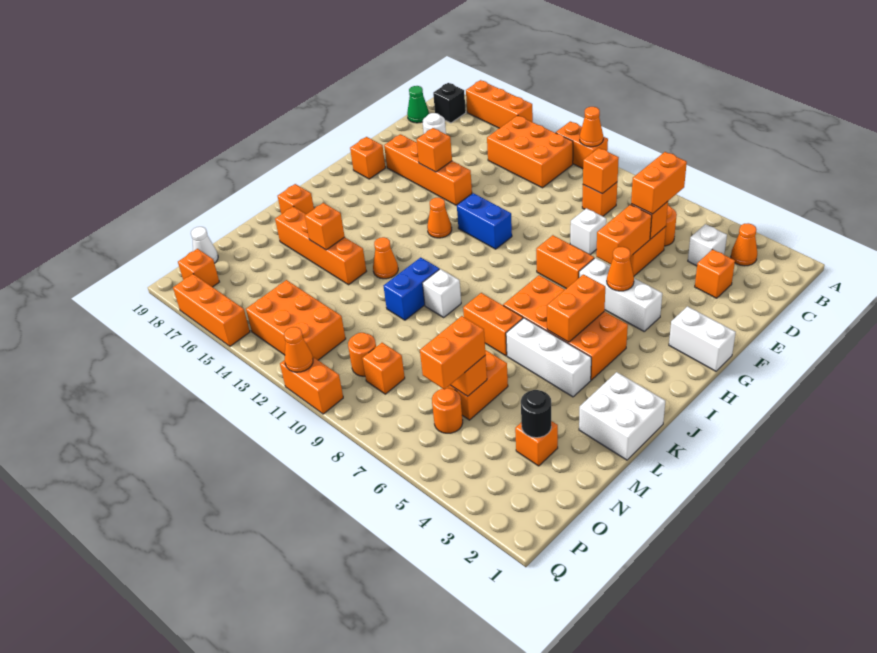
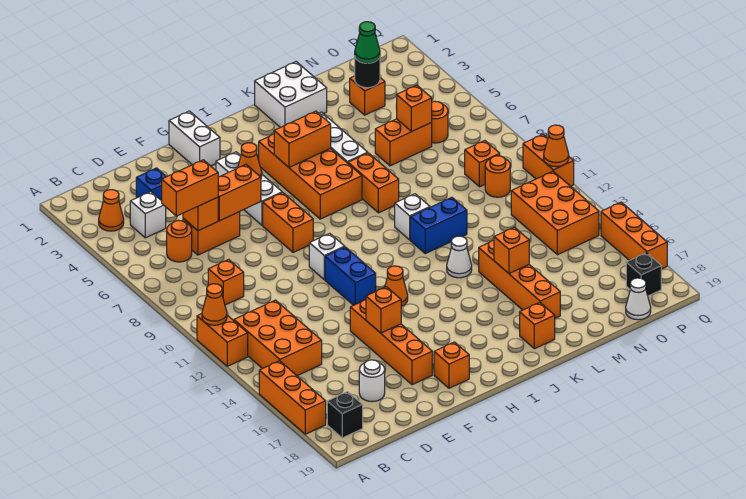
orange brick C9 level 2 -> none
green cone C19 level 1 -> green cone N3 level 3
orange brick D3 level 1 -> blue brick D3 level 1
white brick E8 level 1 -> white brick G10 level 1
orange cone K13 level 1 -> white cone K13 level 1
orange brick N6:O6 level 3 -> none
orange brick P18 level 1 -> black brick P18 level 1

